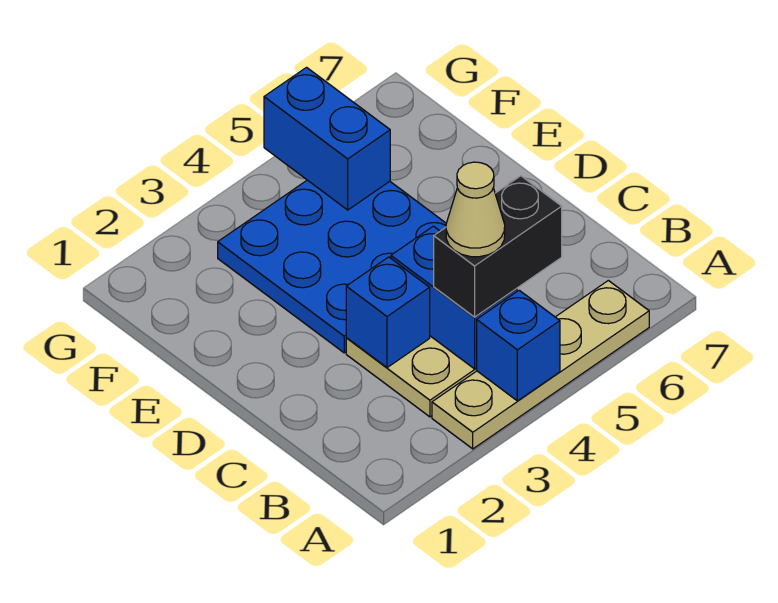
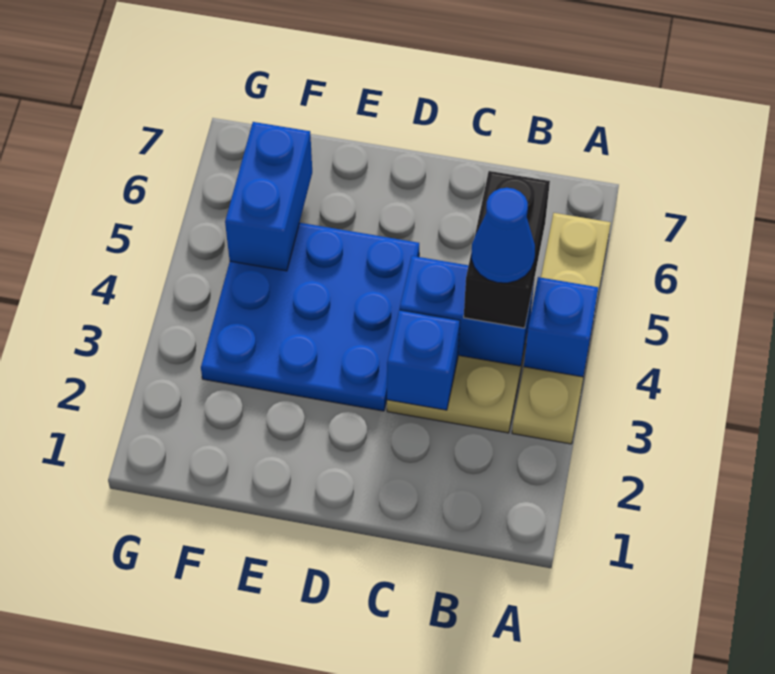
tan cone B4 level 4 -> blue cone B4 level 4
blue brick F5:G5 level 2 -> blue brick F5:F6 level 2

